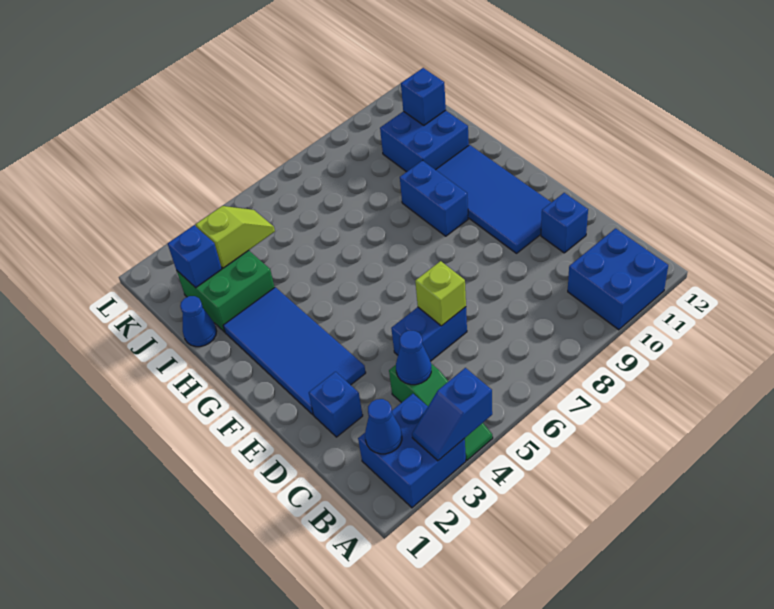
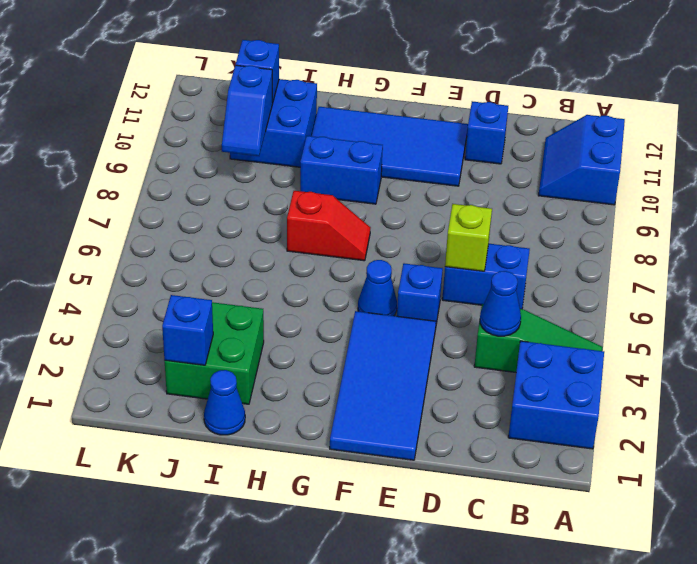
blue slope A3:A4 level 2 top 4 -> blue slope J9:J10 level 2 top 10
blue brick A10:B11 level 1 -> blue slope A10:B11 level 1 top A
blue cone B2 level 2 -> blue cone F5 level 1
blue brick D2 level 1 -> blue brick E5 level 1
blue brick D5:D6 level 1 -> blue brick C6:D6 level 1
blue tile E2:H3 level 1 -> blue tile E1:F4 level 1
none -> red slope G7:H7 level 1 top H
lime slope J3:J4 level 2 top 3 -> none

